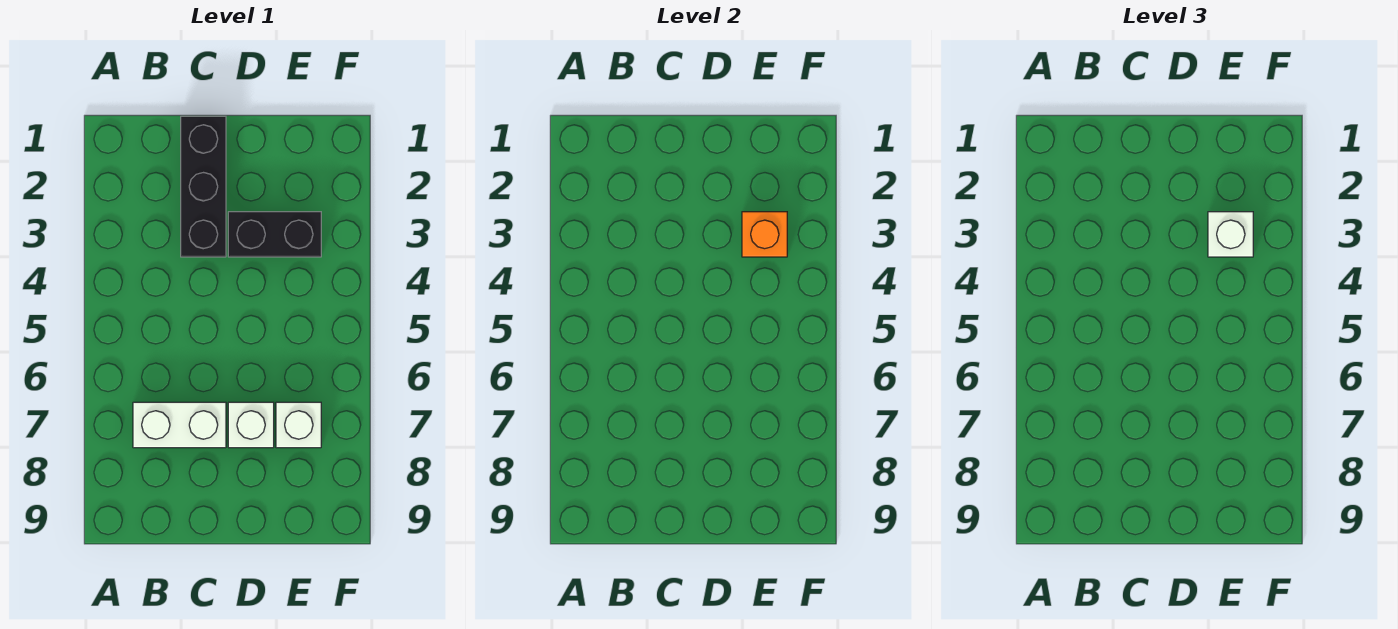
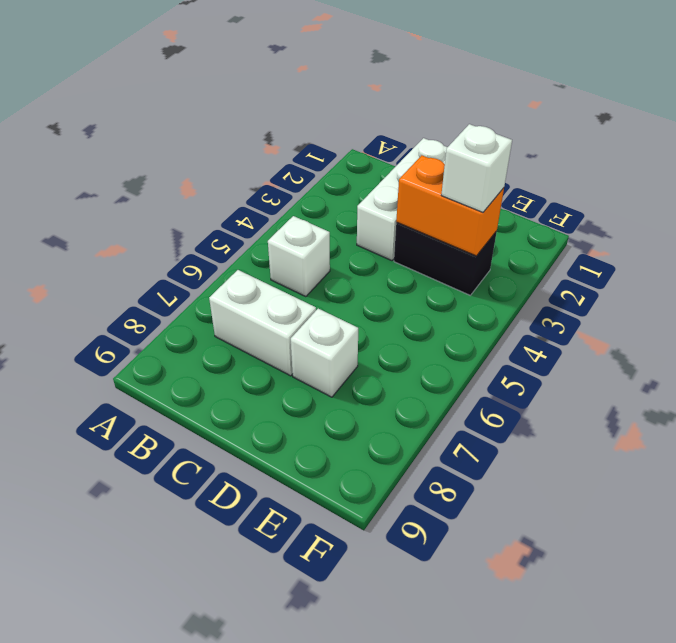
black brick C1:C3 level 1 -> white brick C1:C3 level 1
orange brick E3 level 2 -> orange brick D3:E3 level 2
white brick E7 level 1 -> white brick B5 level 1

